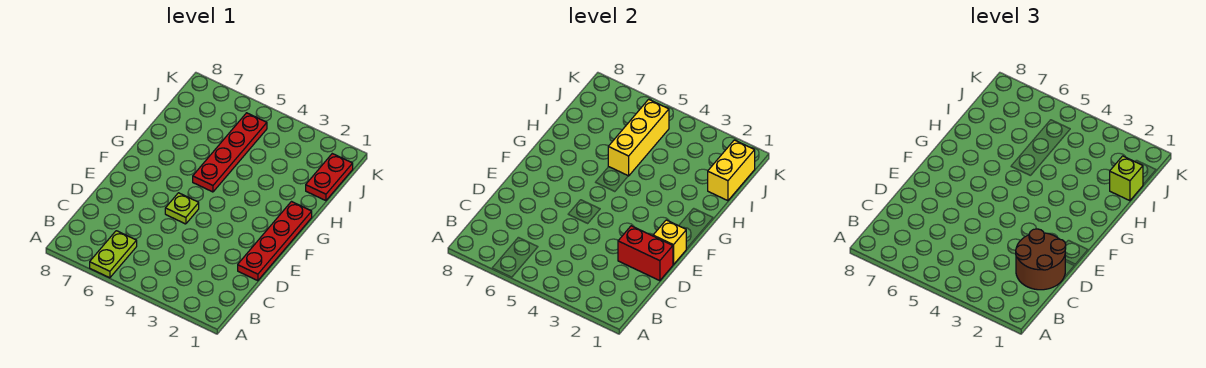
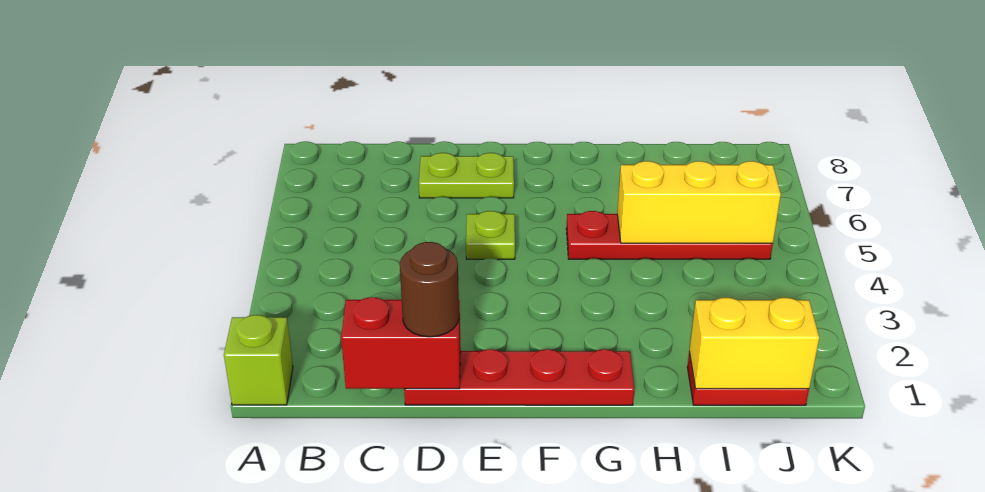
lime plate A6:B6 level 1 -> lime plate D7:E7 level 1
brown round brick C1:D2 level 3 -> brown round brick D1 level 3
red brick D1:D2 level 2 -> red brick C1:D1 level 2
yellow brick E1 level 2 -> none
lime brick I1 level 3 -> lime brick A1 level 1

